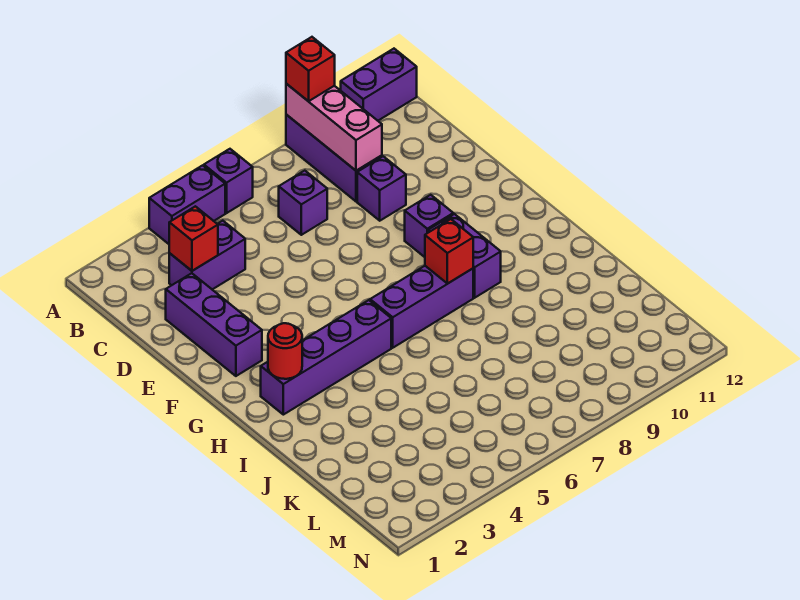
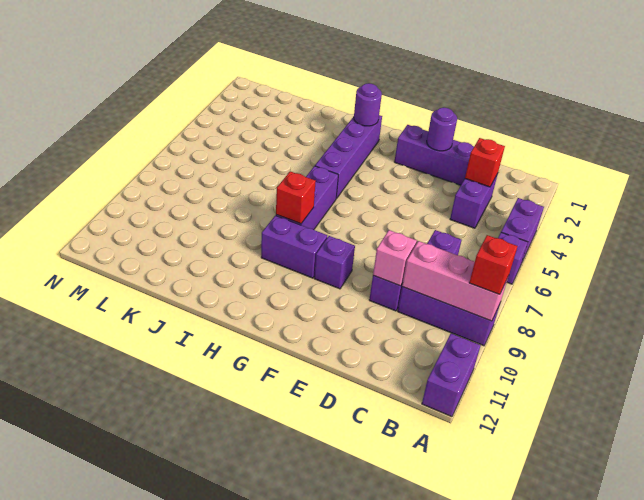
none -> pink brick D9 level 2
none -> purple round brick E2 level 2
red round brick H2 level 2 -> purple round brick H2 level 2

